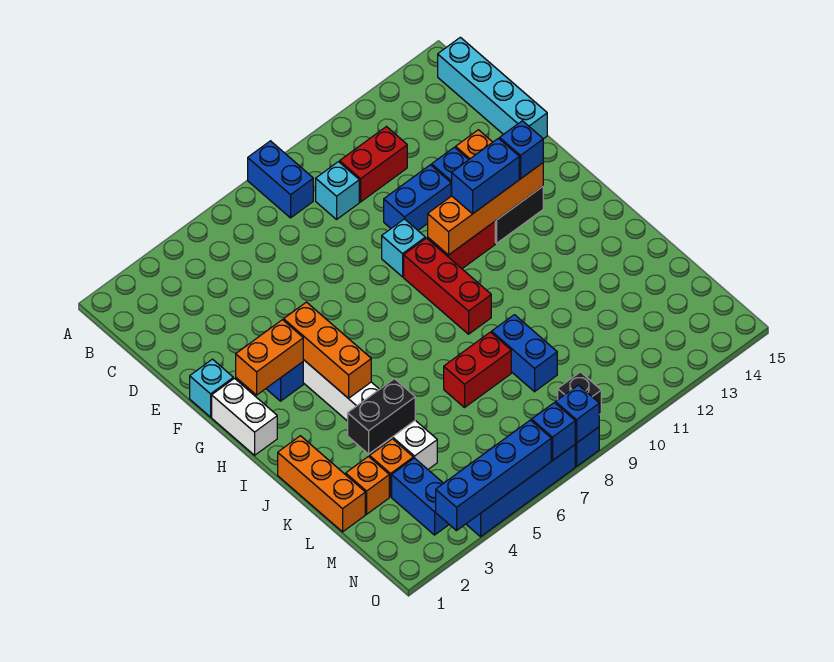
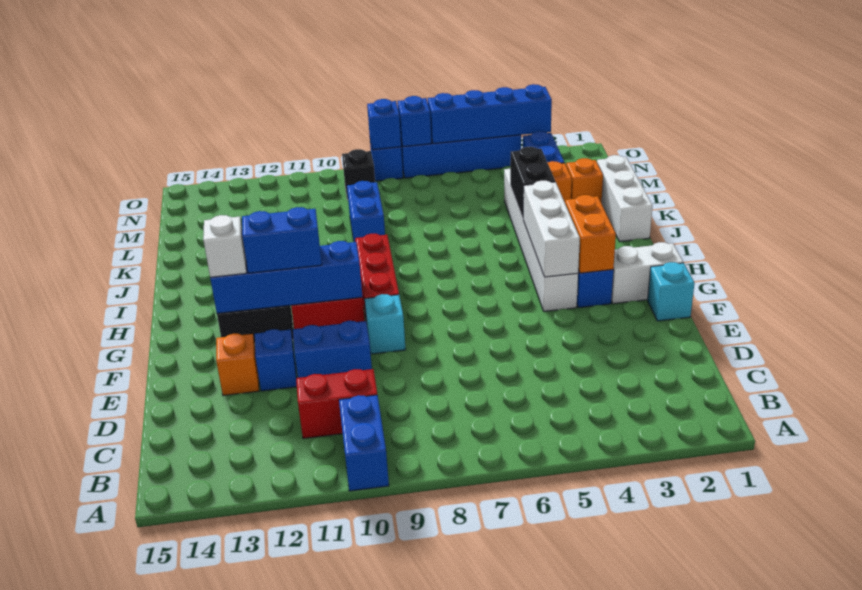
blue brick A8:B8 level 1 -> blue brick A10:B10 level 1
cyan brick B15:E15 level 1 -> none
cyan brick C9 level 1 -> none
white brick G1:H1 level 1 -> white brick G1:G2 level 1
orange brick G2:G3 level 2 -> orange brick G3:H3 level 2
orange brick G4:I4 level 2 -> white brick G4:I4 level 2
orange brick G10:G13 level 2 -> blue brick G10:G13 level 2
blue brick G13 level 3 -> white brick G13 level 3
orange brick J1:L1 level 1 -> white brick J1:L1 level 1
black brick K3:K4 level 2 -> black brick J4:K4 level 2
red brick K7:K8 level 1 -> none

